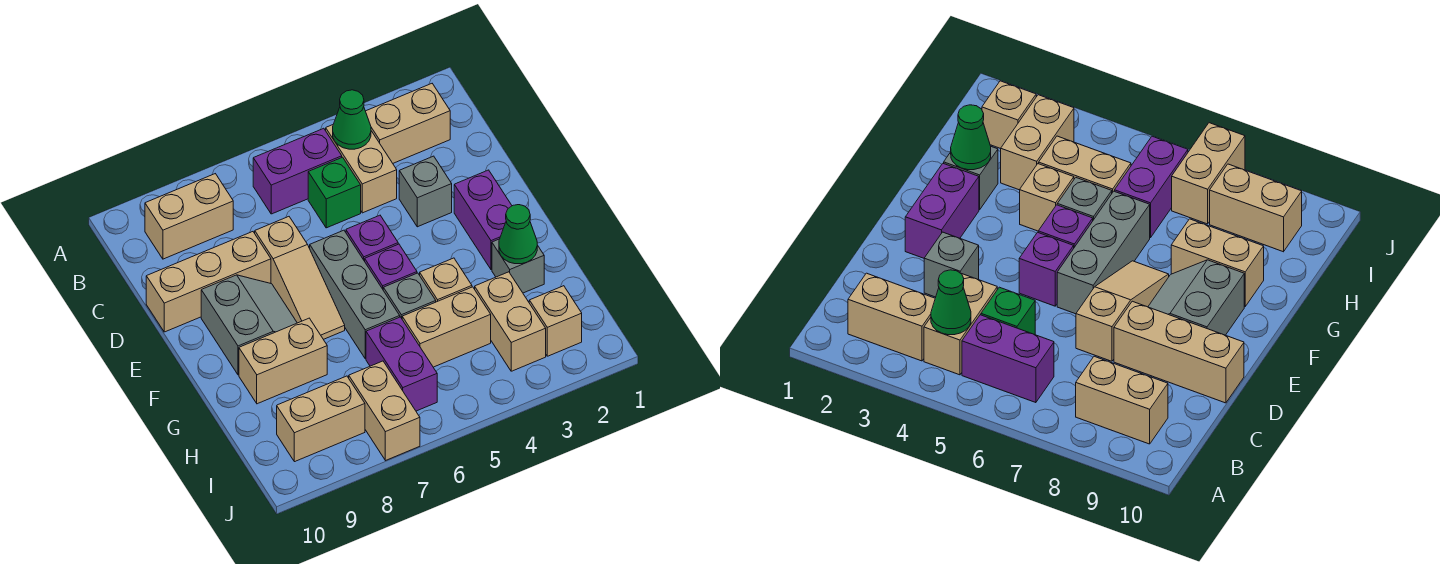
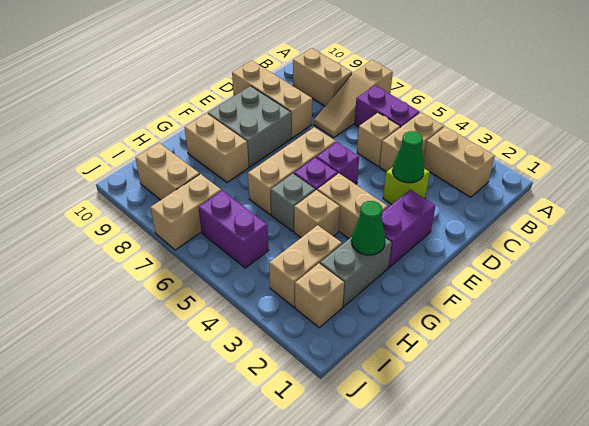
green cone B4 level 2 -> green cone D3 level 2
green brick C5 level 1 -> tan brick C5 level 1
grey brick D3 level 1 -> lime brick D3 level 1
tan slope D7:F7 level 1 top D -> tan slope A7:C7 level 1 top A
grey brick E6:G6 level 1 -> tan brick E6:G6 level 1
grey slope E8:F9 level 1 top 9 -> grey brick E8:F9 level 1
grey brick G2 level 1 -> grey brick G2:H2 level 1
tan brick H4:H5 level 1 -> tan brick F3:F4 level 1
purple brick H6:I6 level 1 -> purple brick I5:I6 level 1

